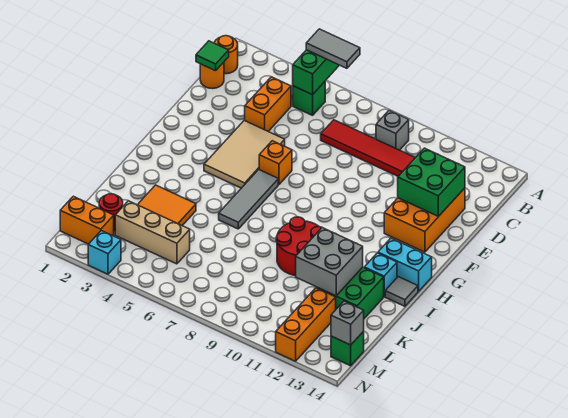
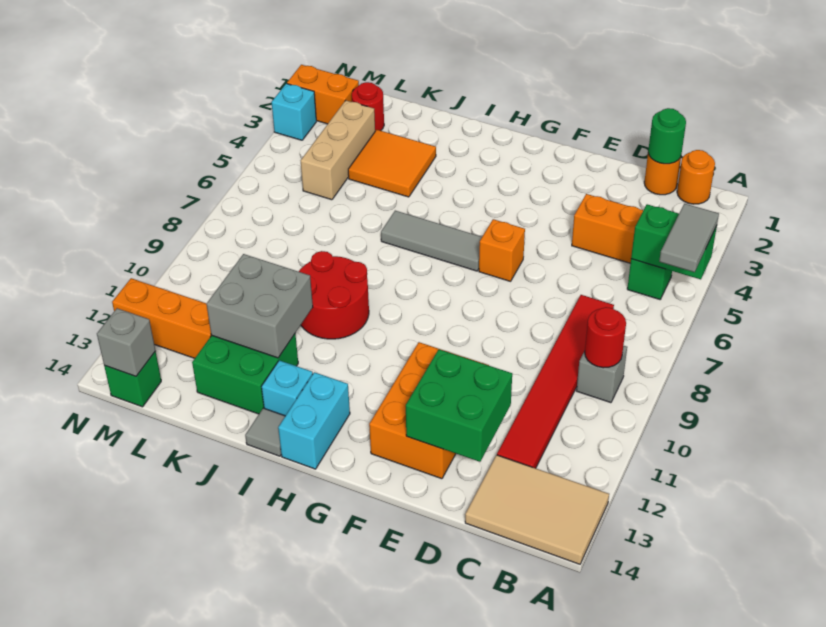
none -> red round brick B9 level 2
green tile C1 level 2 -> green round brick C1 level 2
orange brick D12:F13 level 1 -> orange brick E11:F13 level 1
tan tile E4:G5 level 1 -> tan tile A13:C14 level 1
orange brick M1:M2 level 1 -> orange brick M2:N2 level 1

